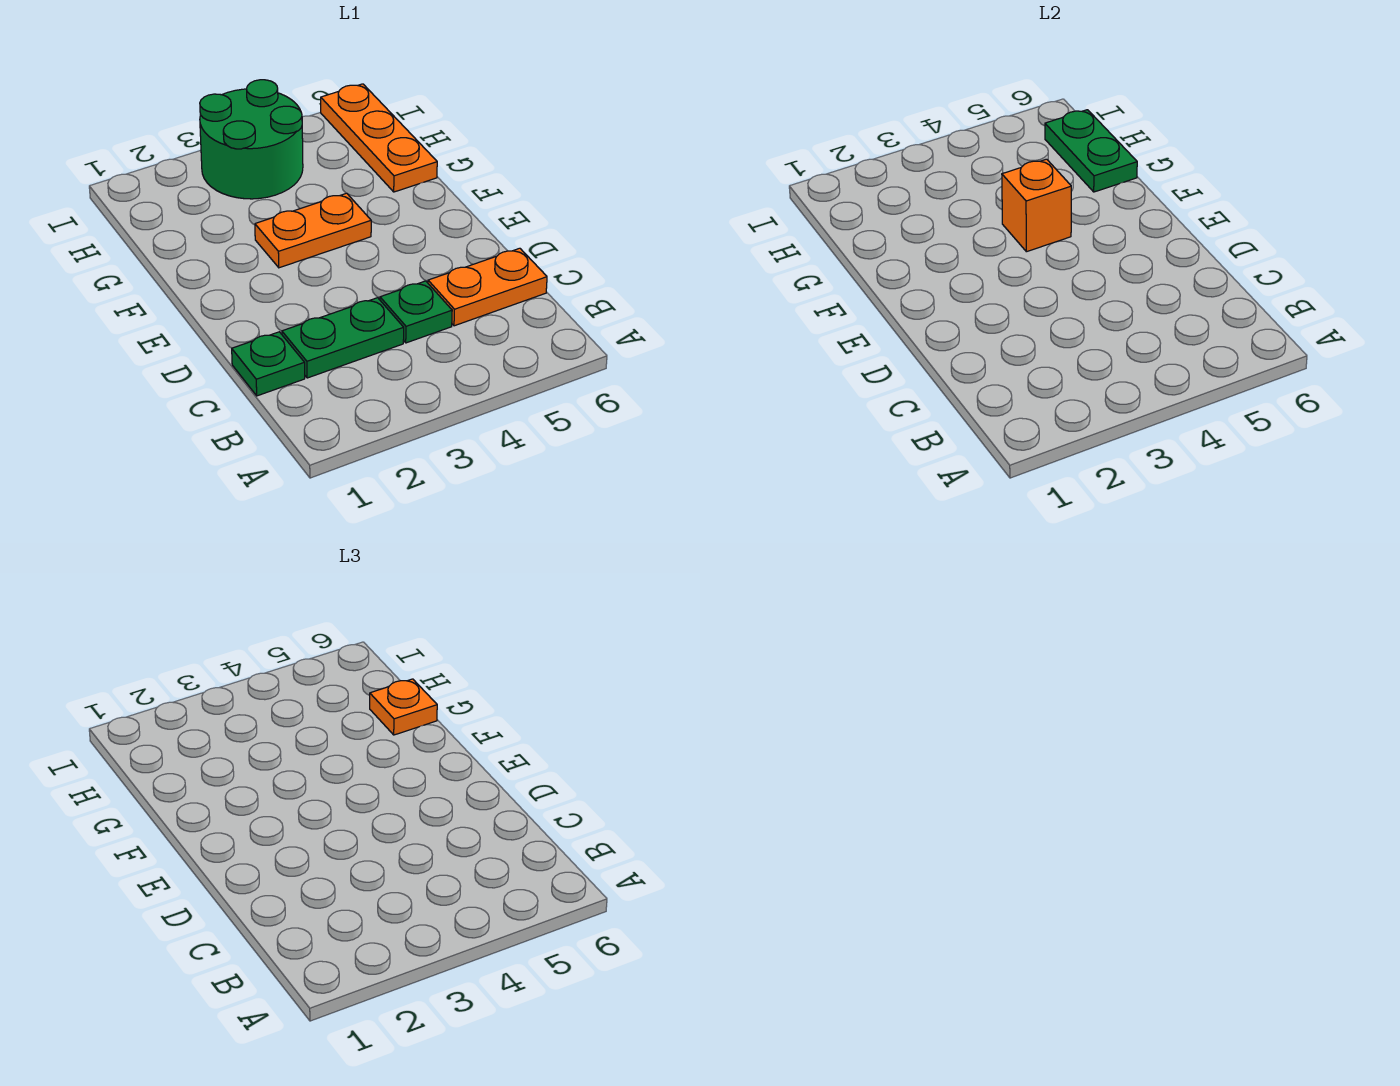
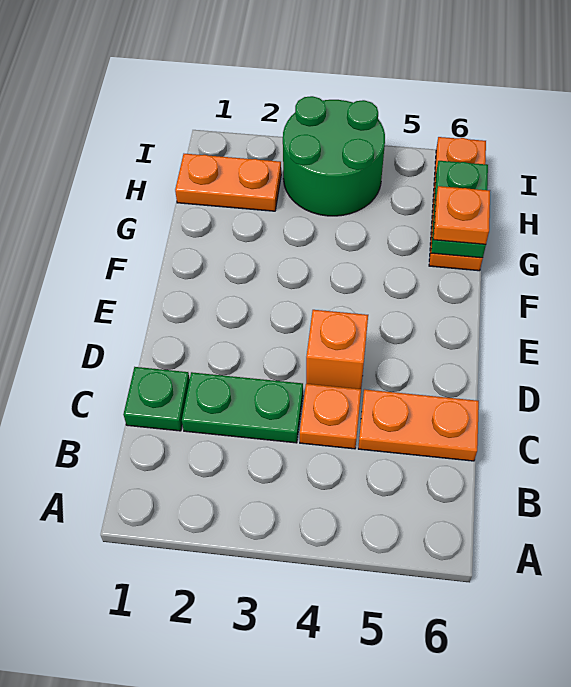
green plate C4 level 1 -> orange plate C4 level 1
orange plate F3:F4 level 1 -> orange plate H1:H2 level 1
orange brick F4 level 2 -> orange brick D4 level 1

